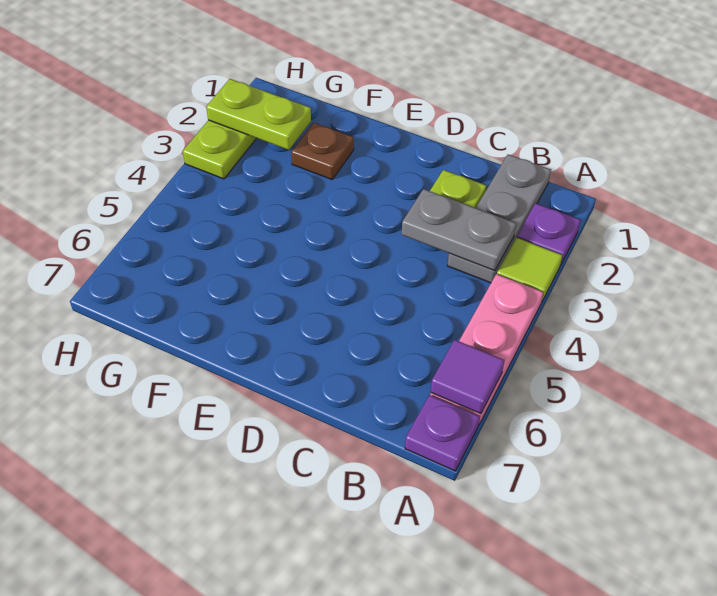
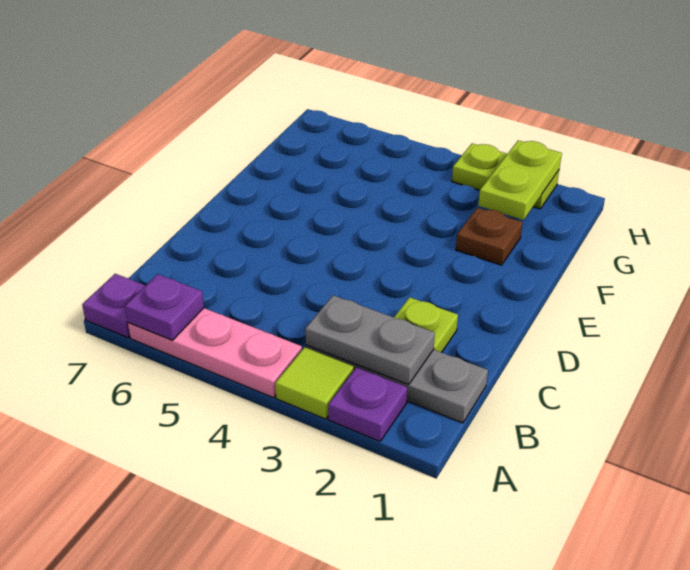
purple tile A6 level 2 -> purple plate A6 level 2
grey plate B3:C3 level 2 -> grey plate B2:B3 level 2

